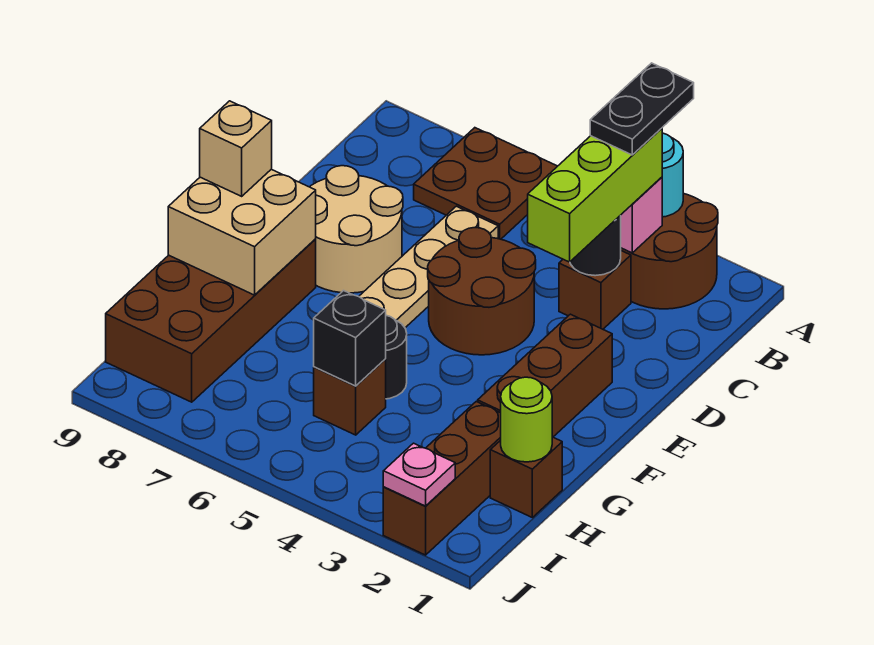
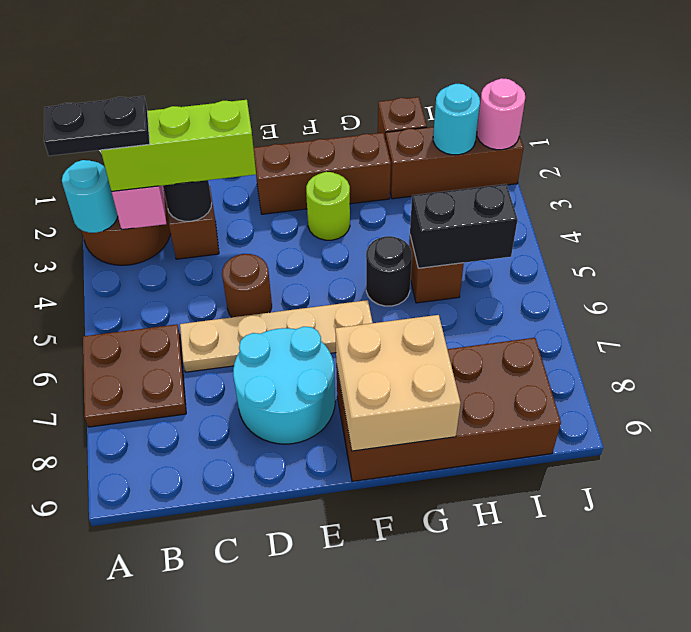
brown round brick D4:E5 level 1 -> brown round brick D5 level 1
tan round brick D7:E8 level 1 -> cyan round brick D7:E8 level 1
tan brick F9 level 3 -> none
lime round brick H1 level 2 -> lime round brick F3 level 1
black brick H5 level 2 -> black brick H5:I5 level 2
none -> cyan round brick I2 level 2
pink plate J2 level 2 -> pink round brick J2 level 2

